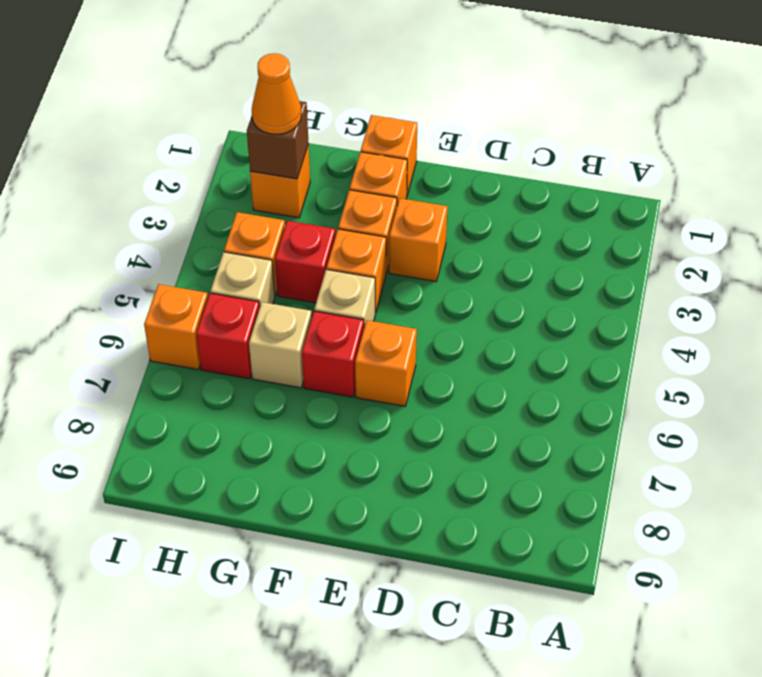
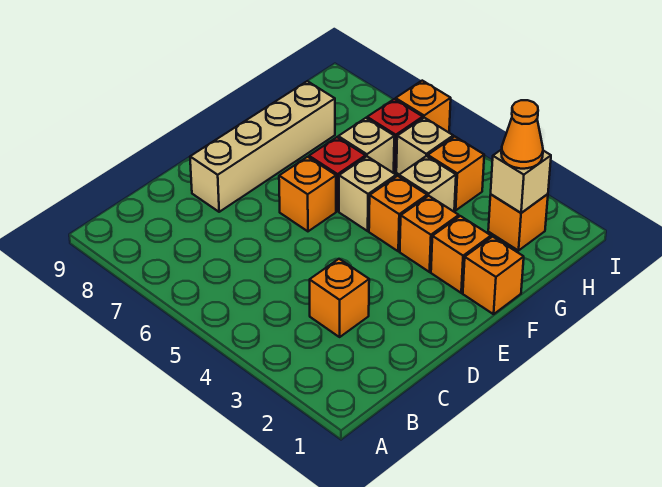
none -> tan brick D8:G8 level 1
orange brick E3 level 1 -> orange brick C3 level 1
red brick G4 level 1 -> tan brick G4 level 1
brown brick H2 level 2 -> tan brick H2 level 2

